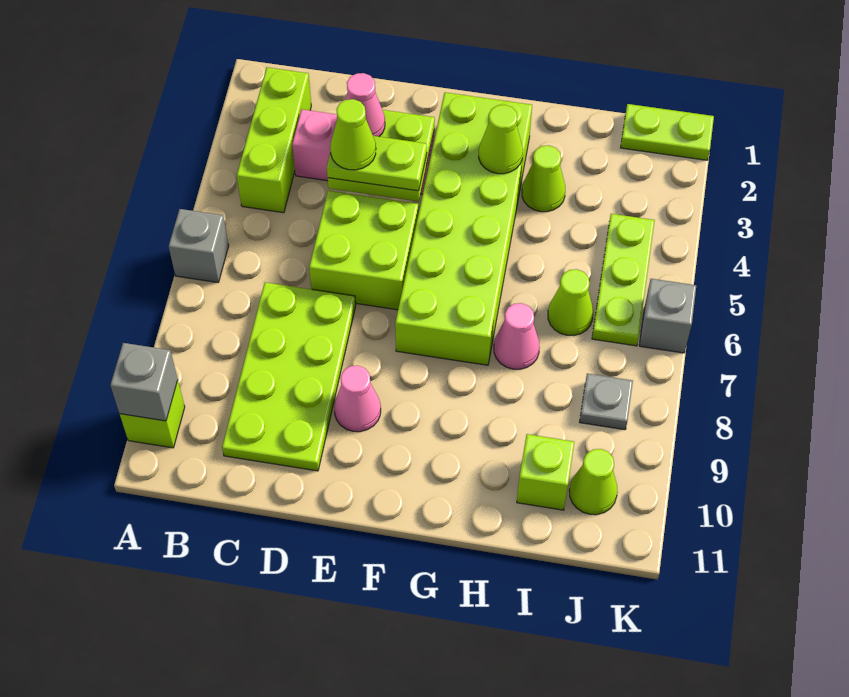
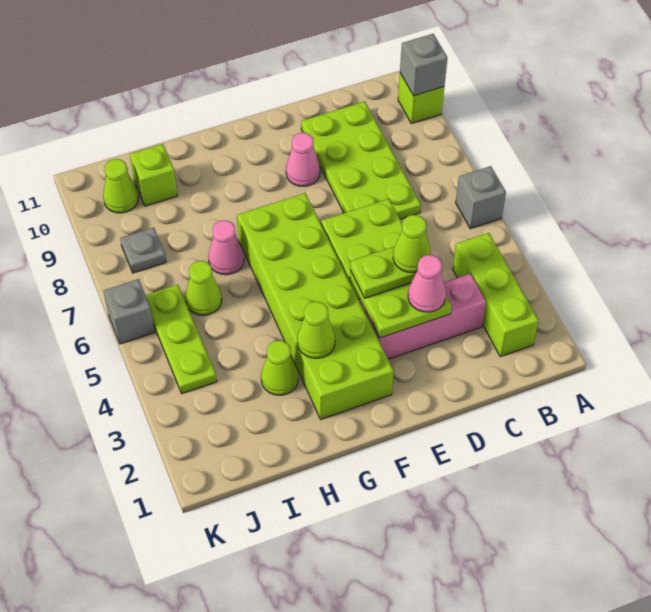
lime plate J1:K1 level 1 -> none

